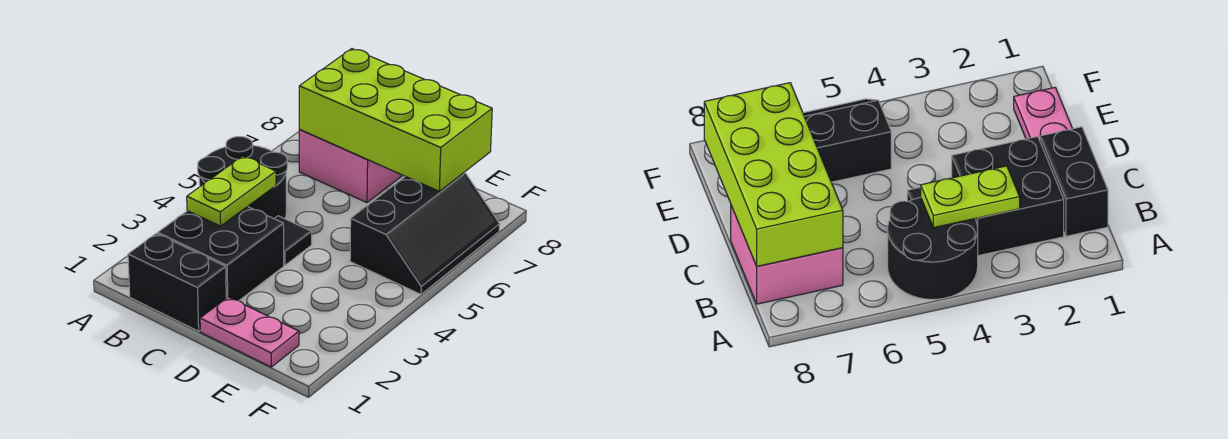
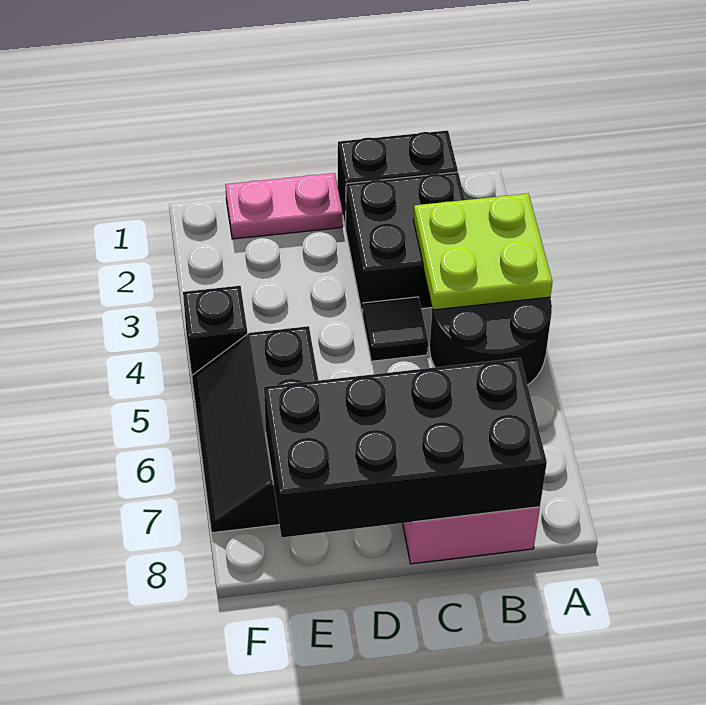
lime plate B3:B4 level 2 -> lime plate A3:B4 level 2
lime brick B7:E8 level 2 -> black brick B7:E8 level 2
none -> black brick F4 level 1

